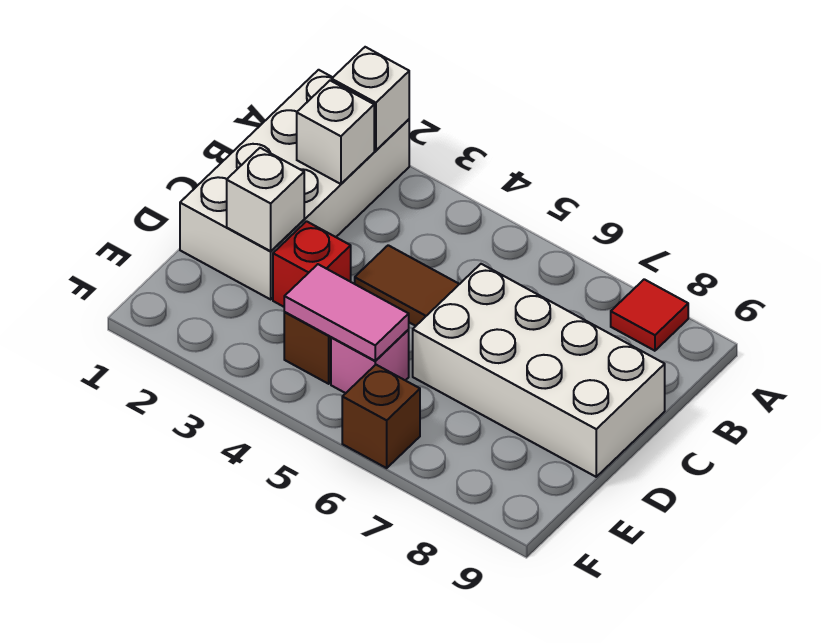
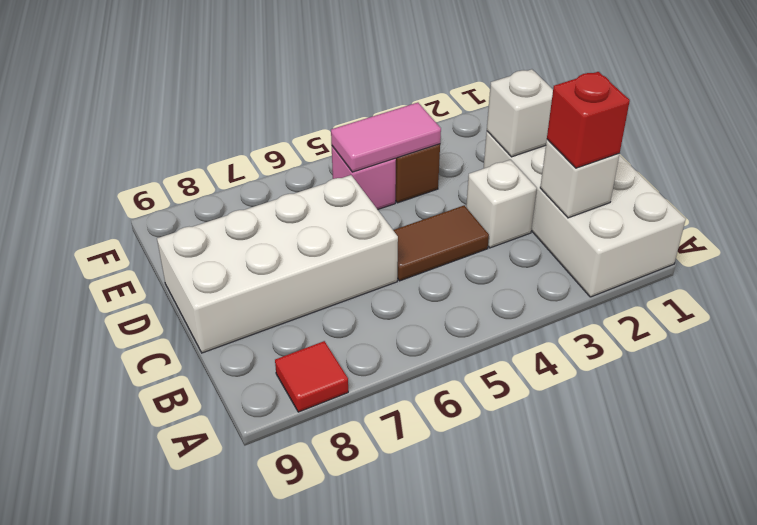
white brick A2 level 2 -> white brick C3 level 1
red brick D3 level 1 -> red brick B2 level 3
brown brick F6 level 1 -> none

